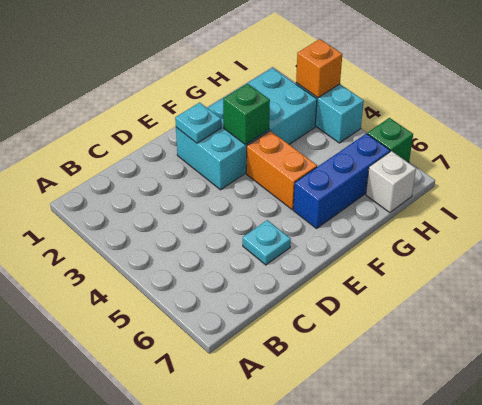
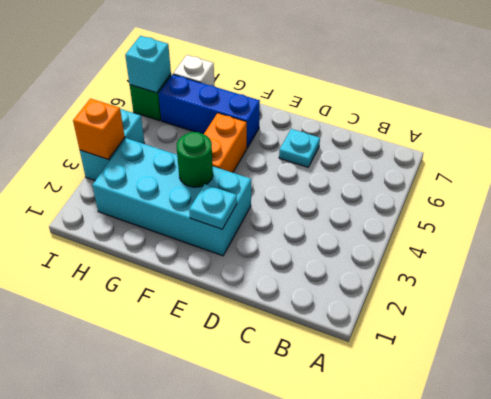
green brick F3 level 2 -> green round brick F3 level 2
none -> cyan brick I6 level 2

